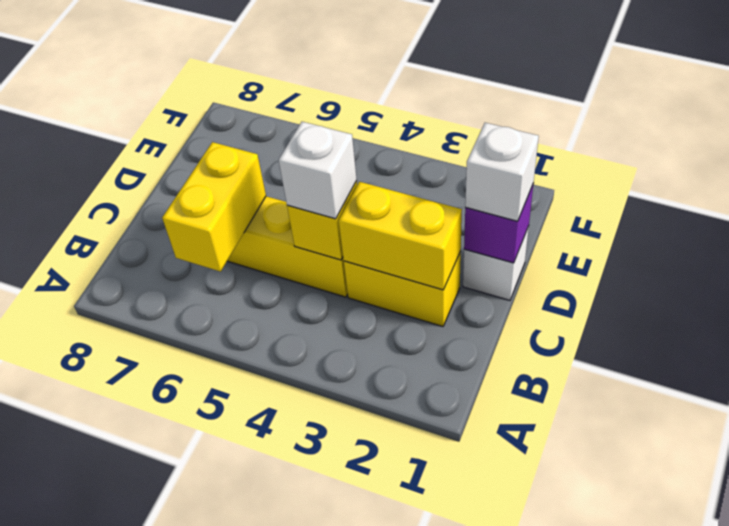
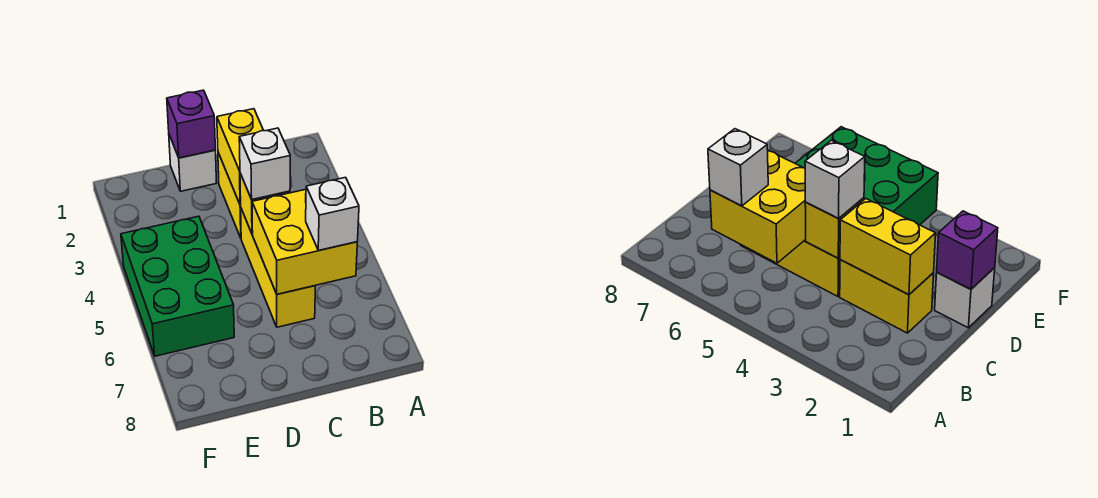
yellow brick B6:C6 level 2 -> yellow brick B5:C6 level 2
white brick D1 level 3 -> white brick B6 level 3
none -> green brick E4:F6 level 1

